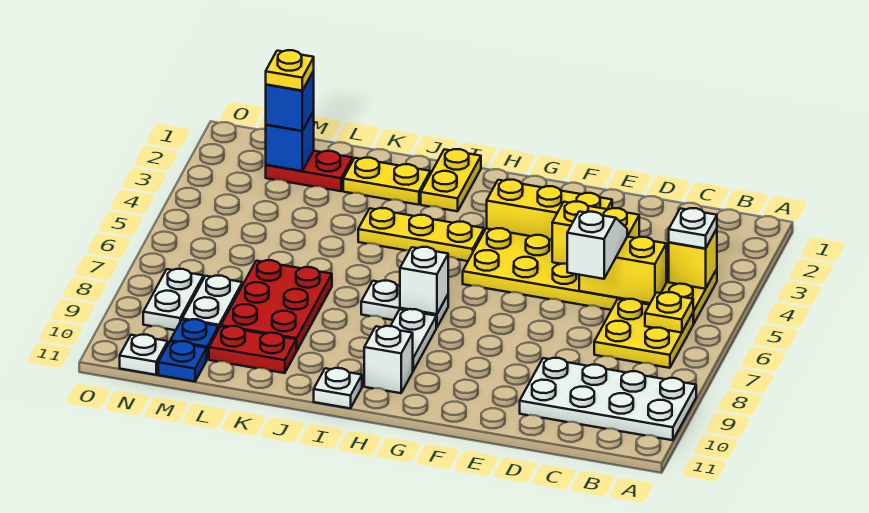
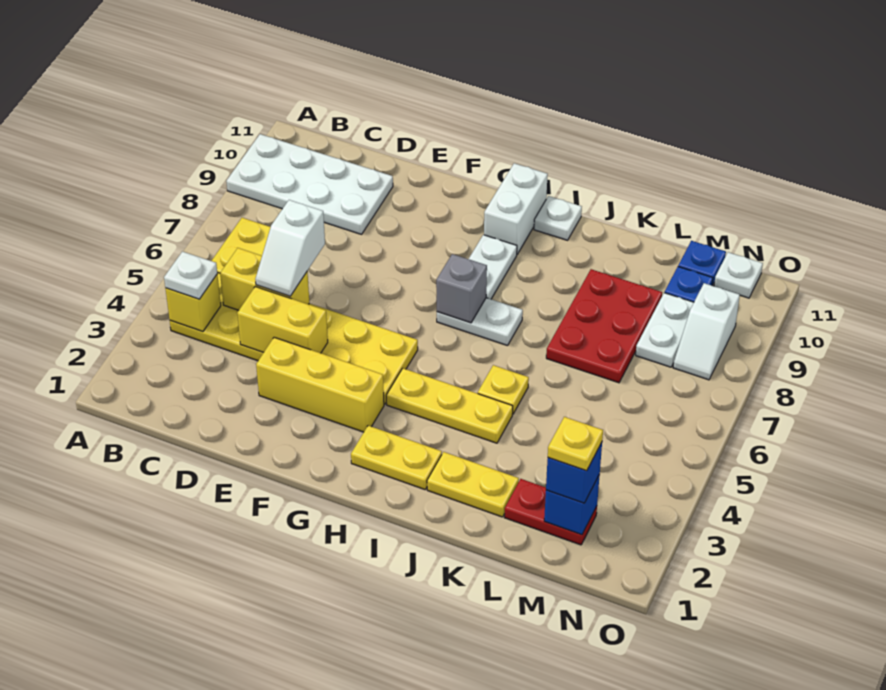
yellow plate B6 level 2 -> yellow plate J5 level 1
white brick H7 level 2 -> grey brick H7 level 2
white brick H10 level 1 -> white brick H10:H11 level 1
yellow plate I1:I2 level 1 -> yellow plate H2:I2 level 1
red plate K10:L10 level 1 -> none
white plate N8:N9 level 1 -> white slope N8:N9 level 1 top 9

